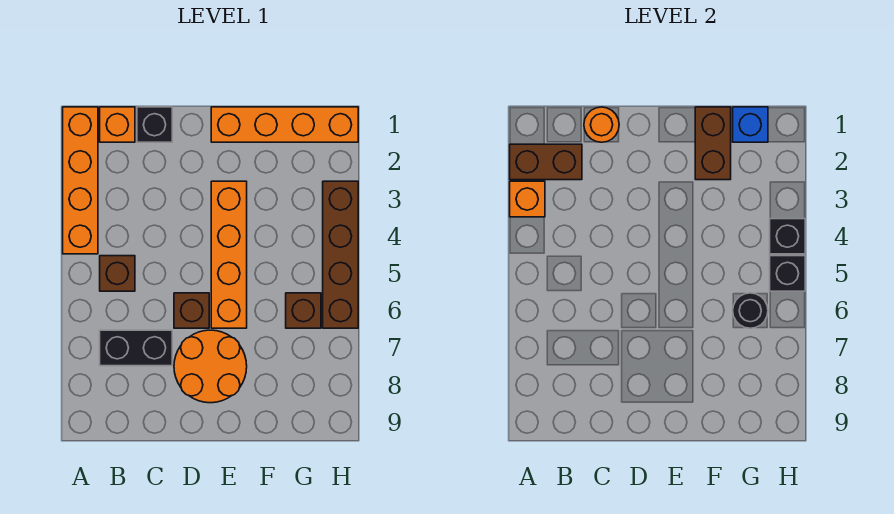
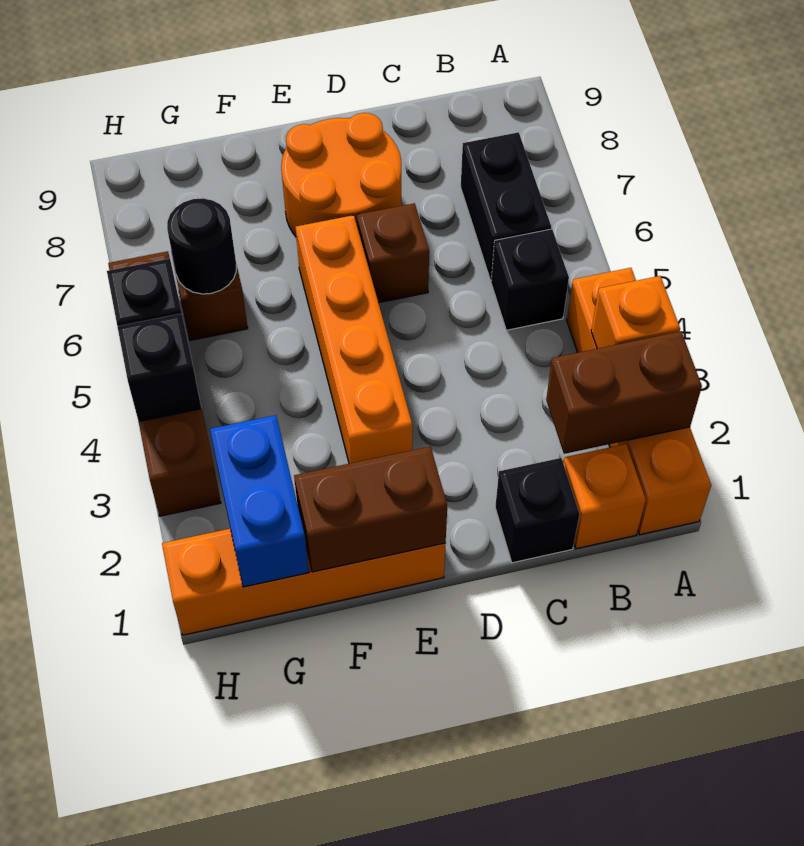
brown brick B5 level 1 -> black brick B5 level 1
black brick B7:C7 level 1 -> black brick B6:B7 level 1
orange round brick C1 level 2 -> none
brown brick F1:F2 level 2 -> brown brick E1:F1 level 2
blue brick G1 level 2 -> blue brick G1:G2 level 2

